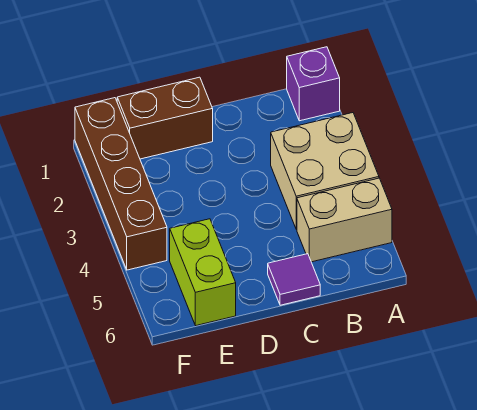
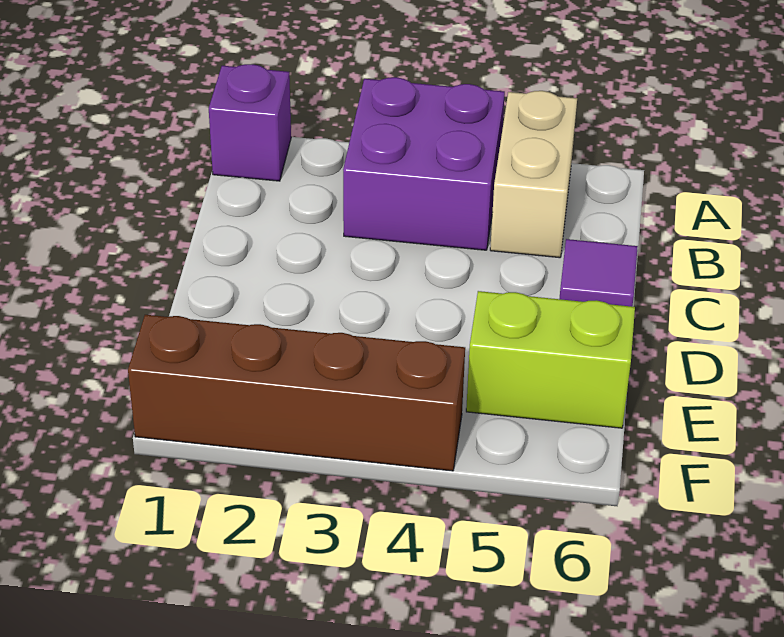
tan brick A3:B4 level 1 -> purple brick A3:B4 level 1
brown brick D1:E1 level 1 -> none

